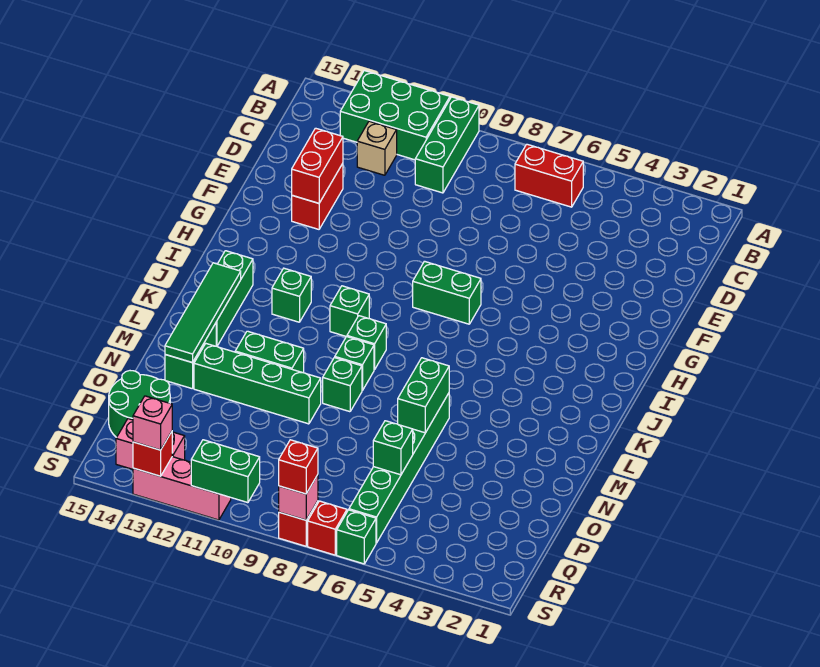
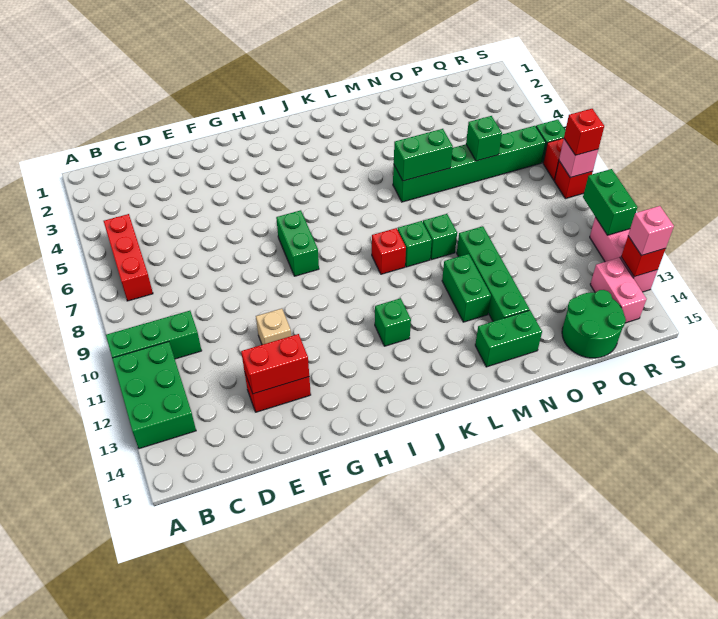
red brick B6:B7 level 1 -> red brick B5:B7 level 1
tan brick C12 level 1 -> tan brick F11 level 1
green brick J10 level 1 -> none
green brick J14:L14 level 1 -> none
green brick K9 level 1 -> red brick K9 level 1
green tile K14:N14 level 2 -> none

